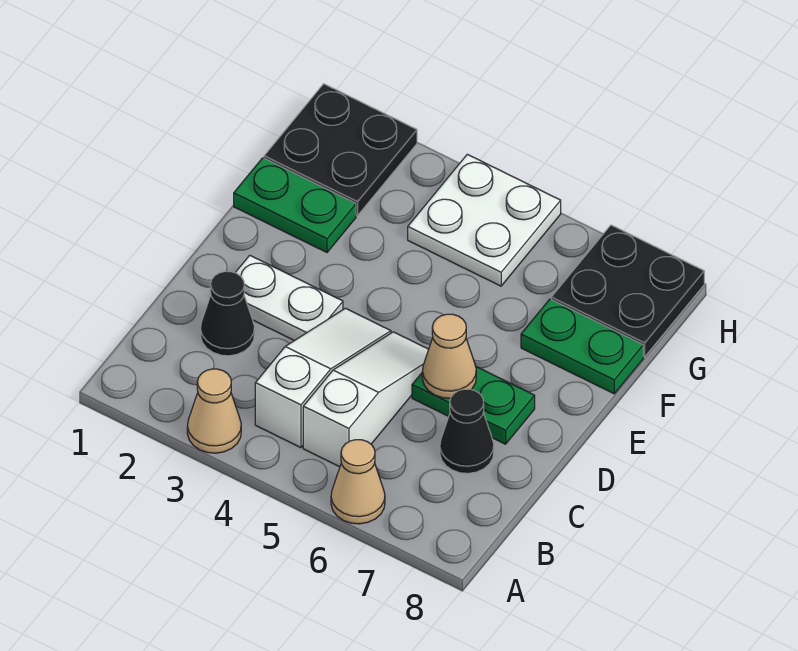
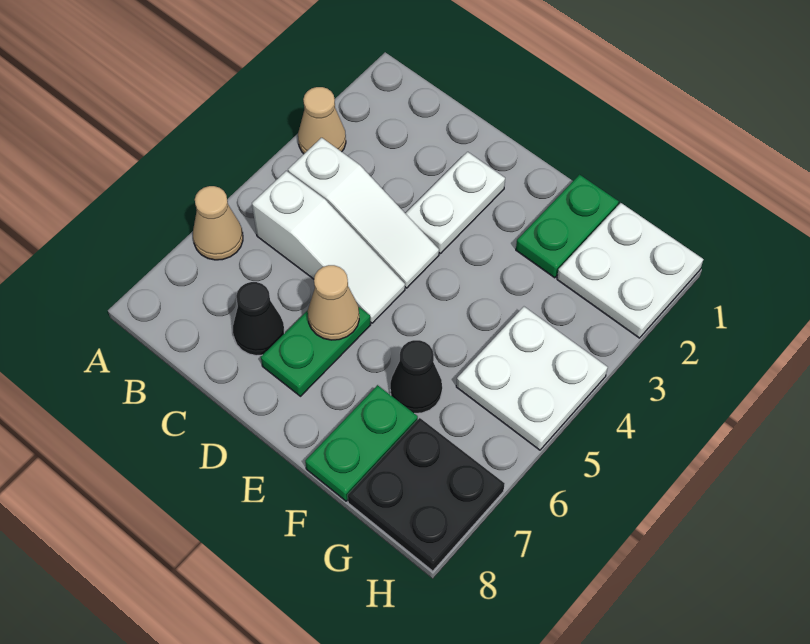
black cone C2 level 1 -> black cone F6 level 1
black plate G1:H2 level 1 -> white plate G1:H2 level 1

